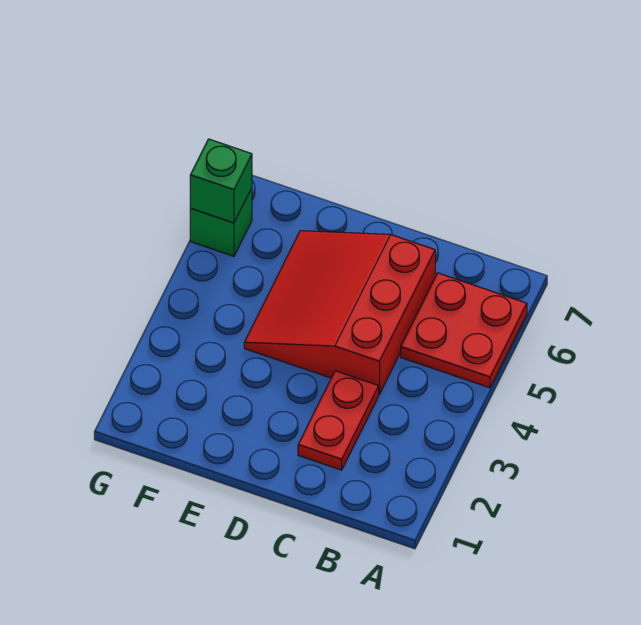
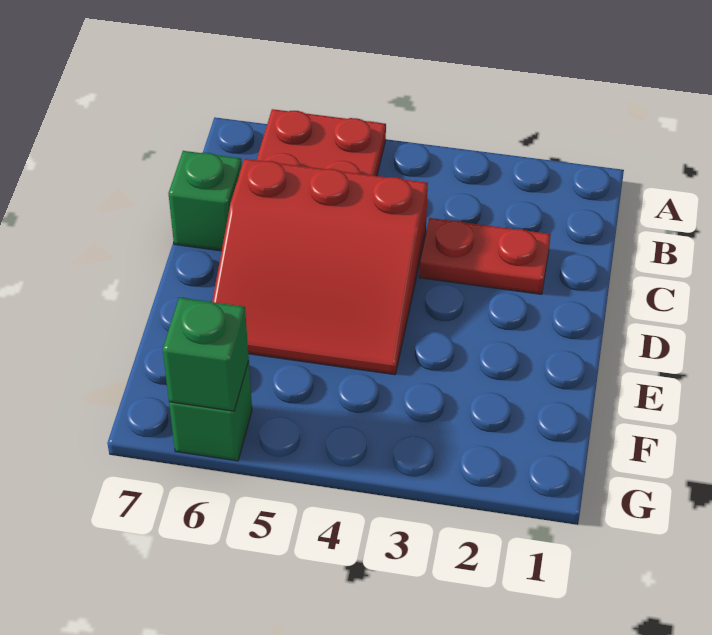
none -> green brick C7 level 1

